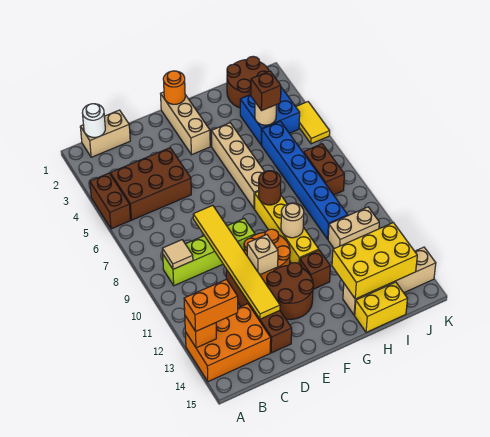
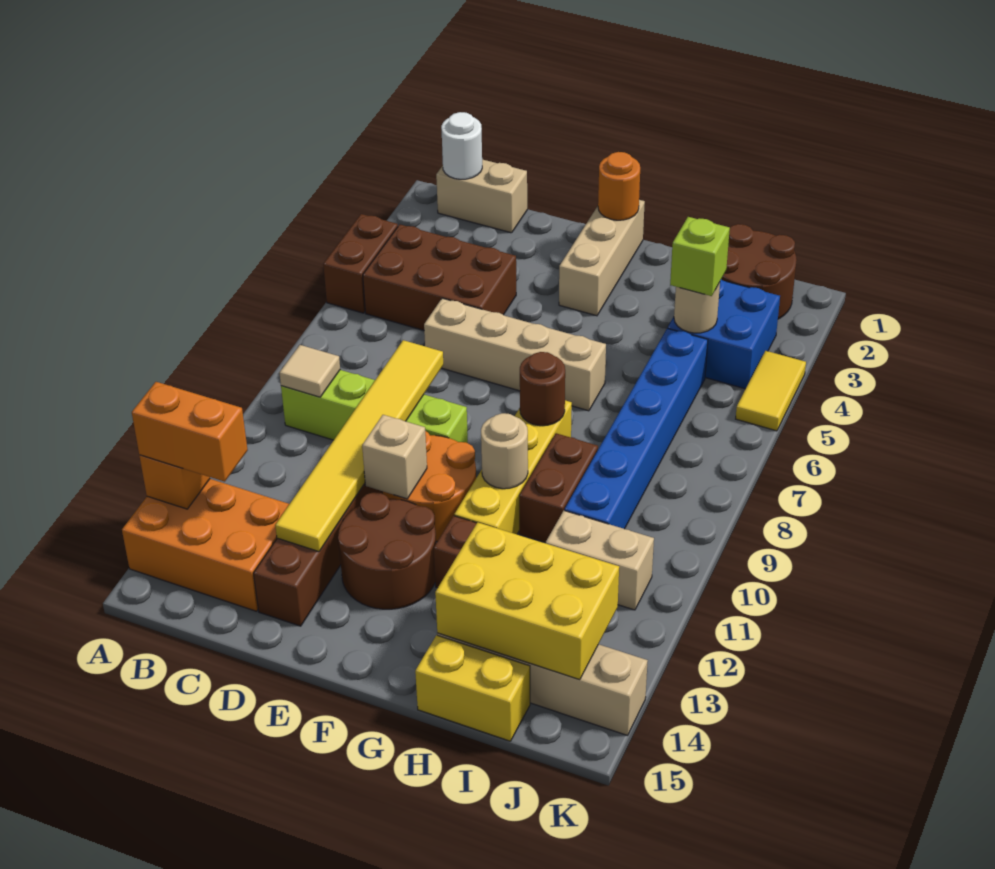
tan brick G4:G7 level 1 -> tan brick D6:G6 level 1
brown brick I4 level 3 -> lime brick I4 level 3
brown brick J7:J8 level 1 -> brown brick H9:H10 level 1

